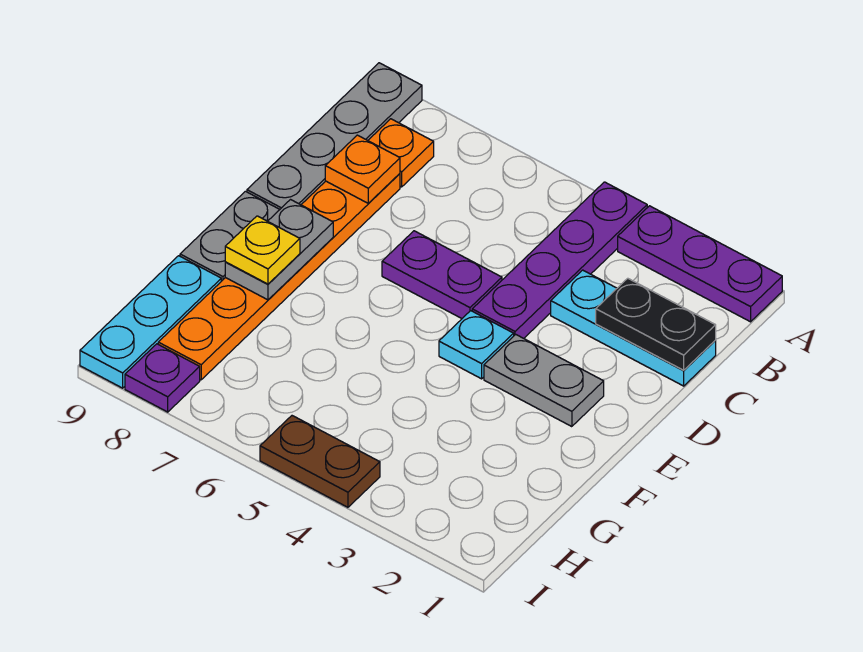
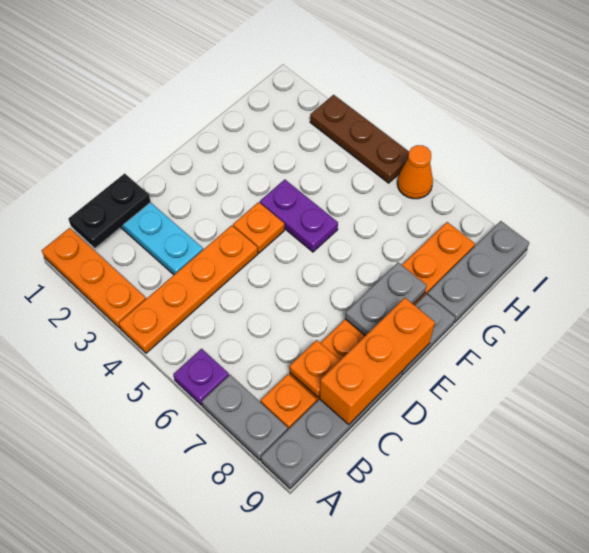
purple plate A1:A3 level 1 -> orange plate A1:A3 level 1
purple plate A4:D4 level 1 -> orange plate A4:D4 level 1
black plate C1:C2 level 2 -> black plate B1:C1 level 2
none -> orange brick C9:E9 level 2
purple plate D5:D6 level 1 -> purple plate F4:F5 level 1
grey plate E2:E3 level 1 -> grey plate A7:A8 level 1
cyan plate E4 level 1 -> orange plate E4 level 1
yellow plate F8 level 3 -> none
cyan plate G9:I9 level 1 -> grey plate G9:I9 level 1
brown plate I4:I5 level 1 -> brown plate I3:I5 level 1
none -> orange cone I6 level 1
purple plate I8 level 1 -> purple plate A6 level 1

